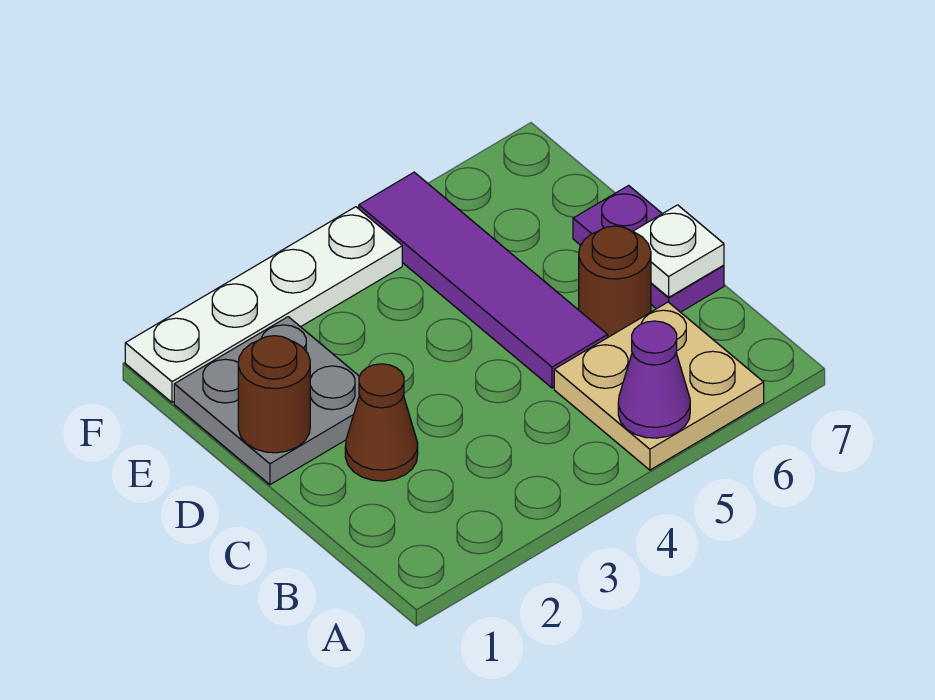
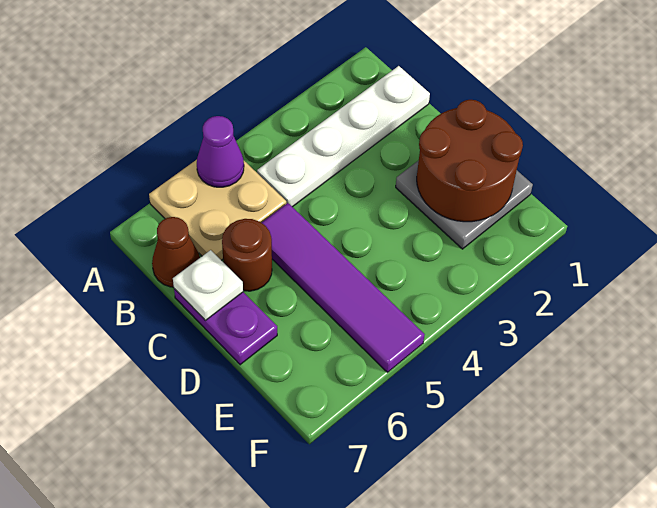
brown cone C2 level 1 -> brown cone B7 level 1
brown round brick D1 level 2 -> brown round brick D1:E2 level 2
white plate F1:F4 level 1 -> white plate B1:B4 level 1

